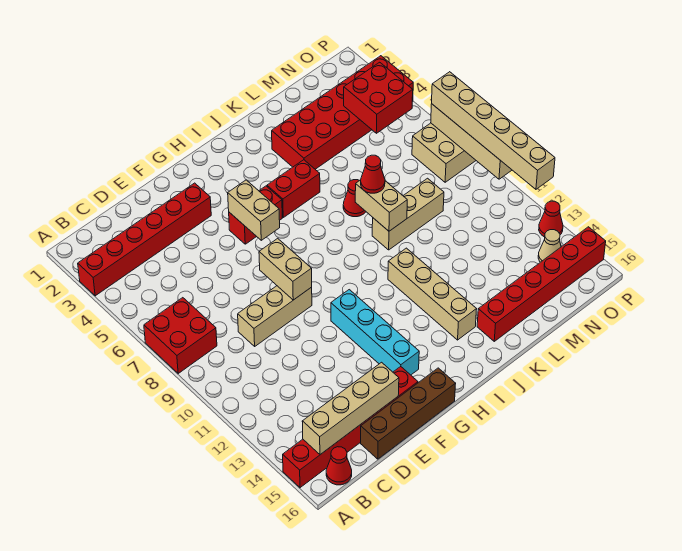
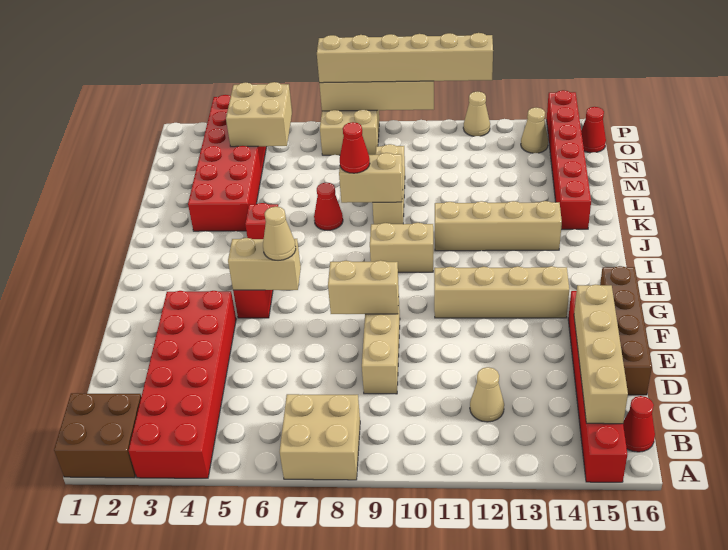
none -> brown brick A1:B2 level 1
red brick A3:F3 level 1 -> red brick A3:F4 level 1
red brick A7:B8 level 1 -> tan brick A7:B8 level 1
none -> tan cone C12 level 1
none -> tan cone G6 level 3
cyan brick G11:G14 level 1 -> tan brick G11:G14 level 1
red brick I5:J5 level 1 -> red brick J5 level 1
none -> tan brick I9:I10 level 1
red brick N4:O5 level 2 -> tan brick N4:O5 level 2
none -> tan cone P12 level 1
red cone P13 level 1 -> red cone O16 level 1

